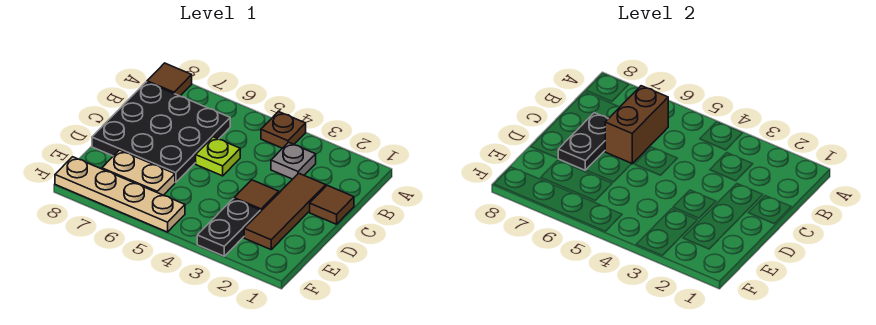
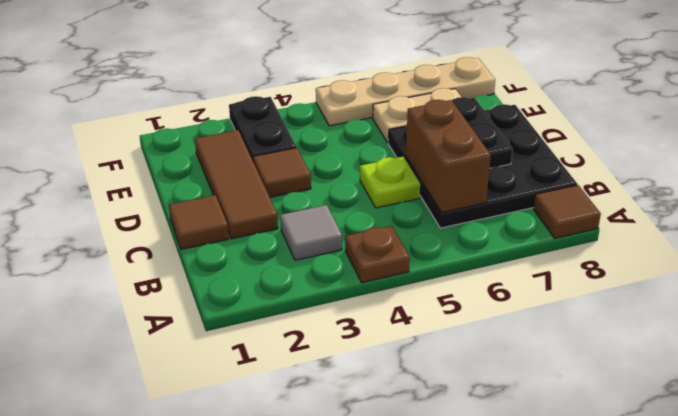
grey plate B3 level 1 -> grey tile B3 level 1

